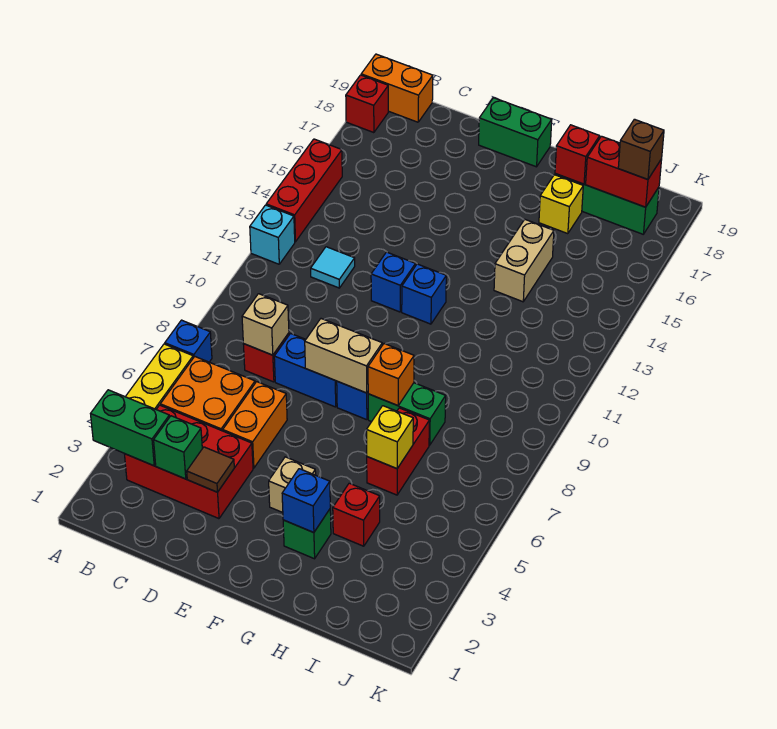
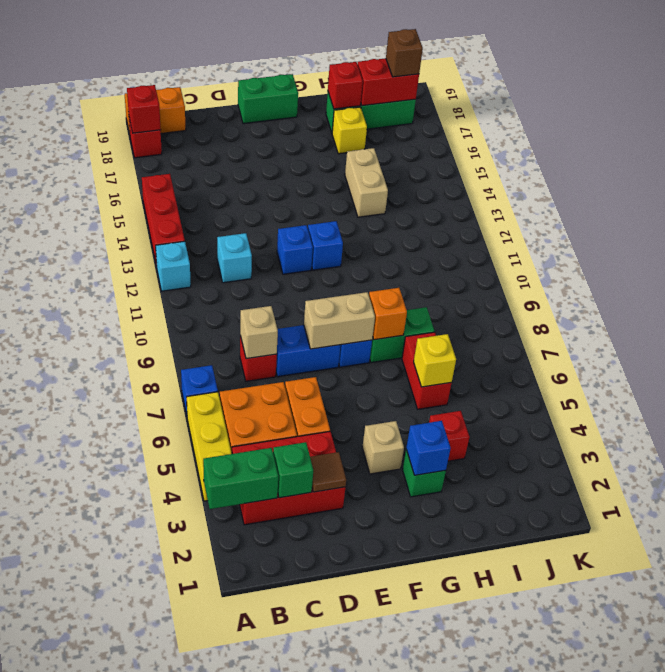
none -> red brick A18 level 2
cyan tile C12 level 1 -> cyan brick C12 level 1

